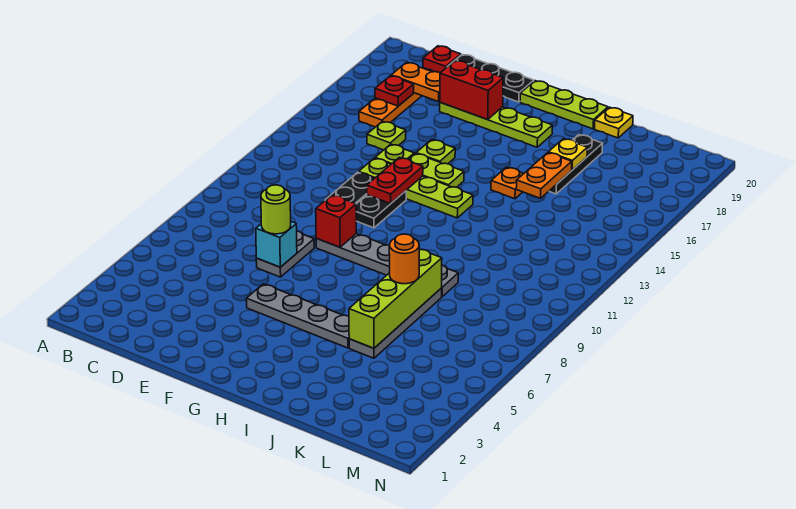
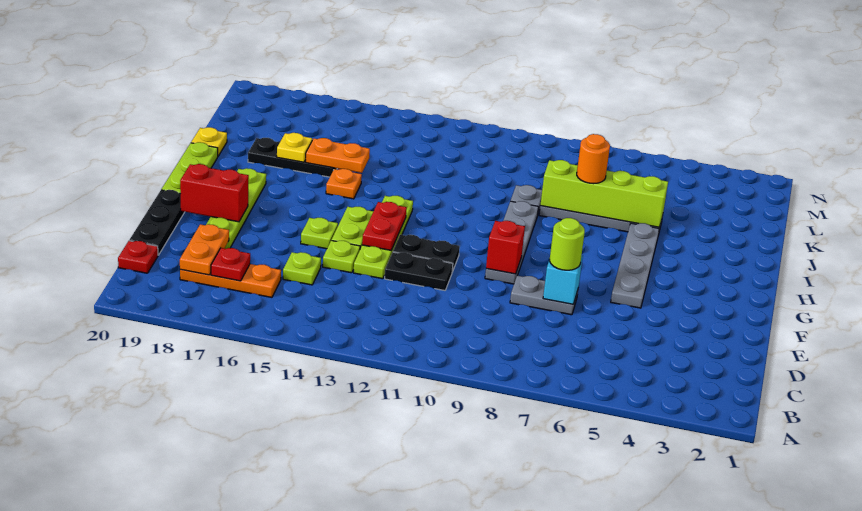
red brick E18:F18 level 2 -> red brick F18:F19 level 2
red plate F12:F13 level 2 -> red plate F13:G13 level 2

